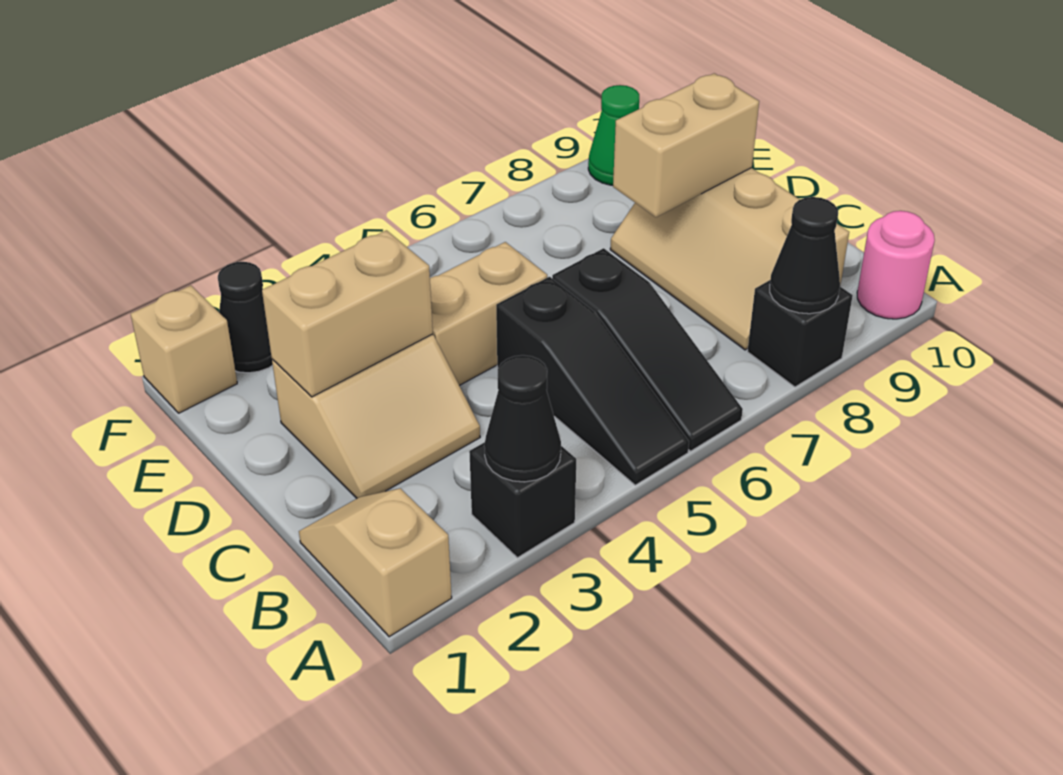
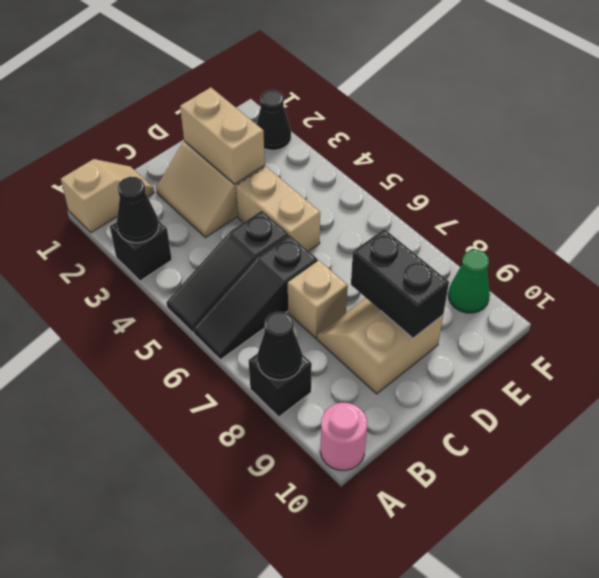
tan slope B8:D9 level 1 top 9 -> tan slope C8:D9 level 1 top 9
tan brick D8:D9 level 2 -> black brick D8:D9 level 2
tan brick F1 level 1 -> tan brick C7 level 1

